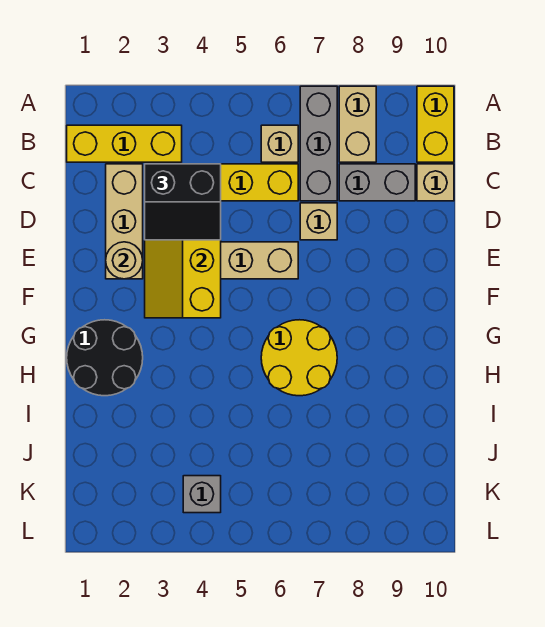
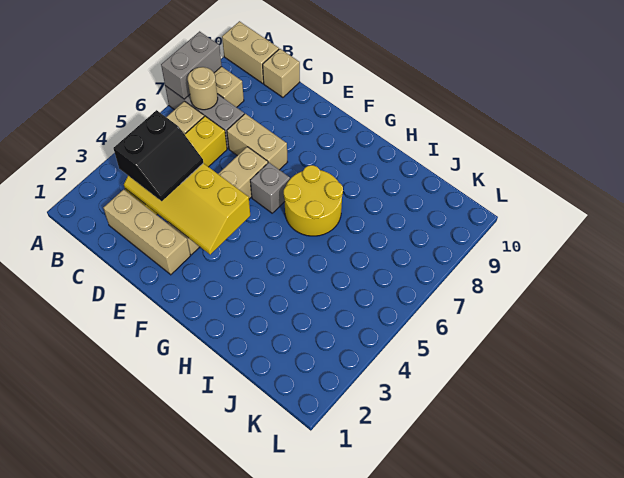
yellow brick A10:B10 level 1 -> tan brick A10:B10 level 1
yellow brick B1:B3 level 1 -> none
grey brick C8:C9 level 1 -> grey brick A7:A8 level 2
tan brick D7 level 1 -> tan brick D7:E7 level 1
tan round brick E2 level 2 -> tan round brick B7 level 2
black round brick G1:H2 level 1 -> none
grey brick K4 level 1 -> grey brick F6 level 1

